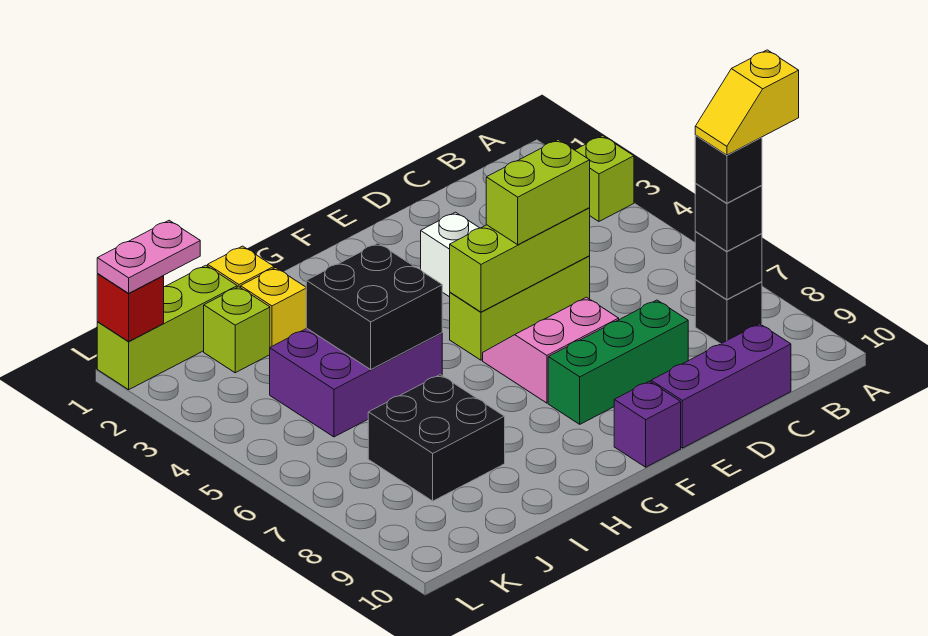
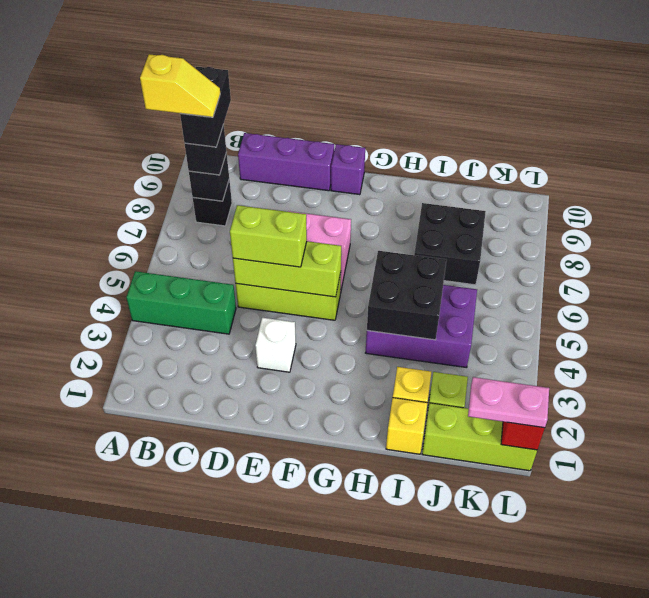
lime brick A3 level 1 -> none
black brick B8 level 4 -> black brick B8:B9 level 4
green brick D8:F8 level 1 -> green brick A4:C4 level 1

